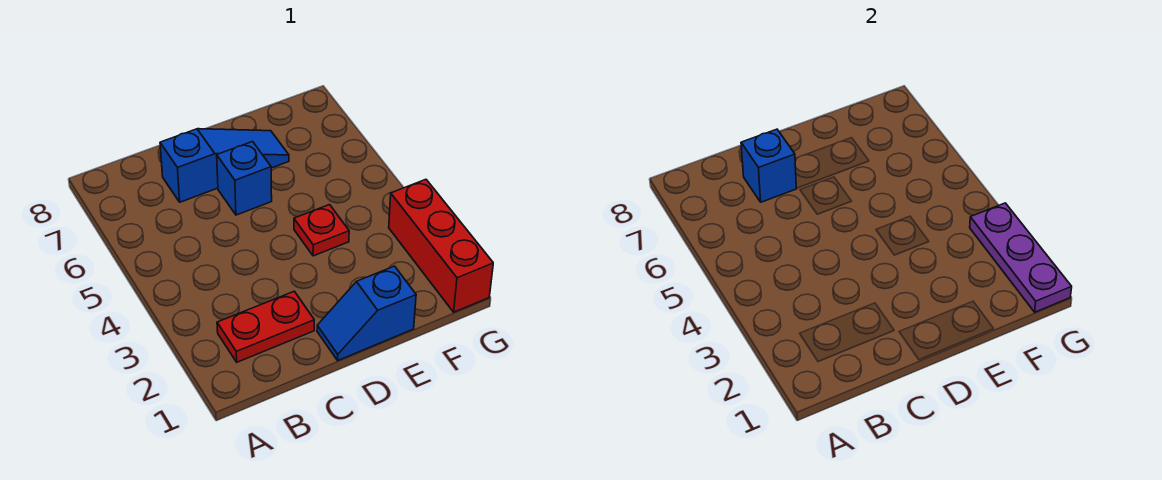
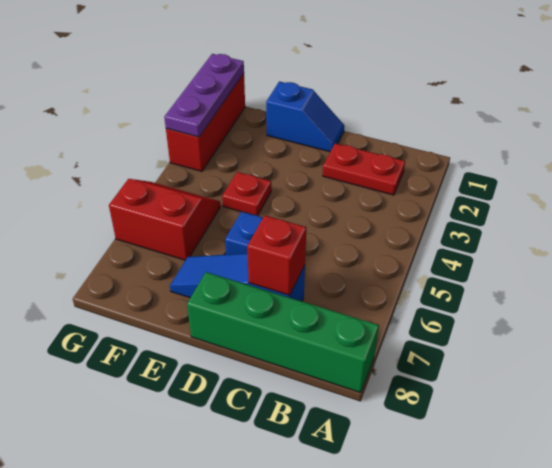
none -> green brick A8:D8 level 1
blue brick C7 level 2 -> red brick C7 level 2
none -> red slope F5:G6 level 1 top 6

